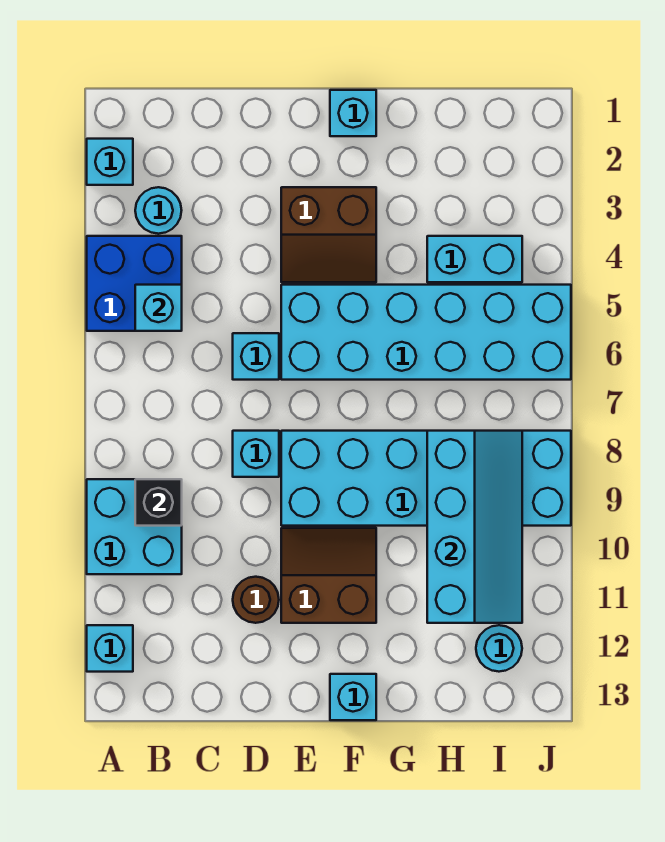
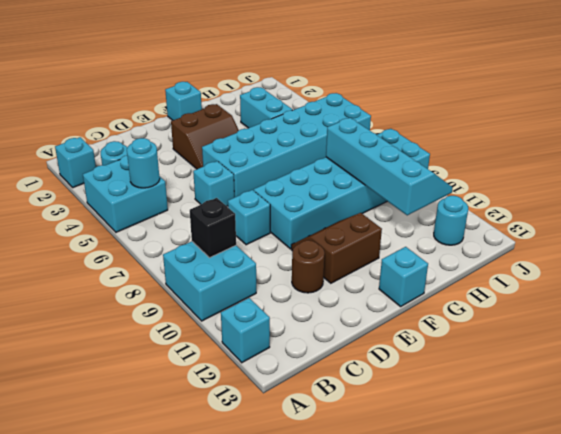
blue brick A4:B5 level 1 -> cyan brick A4:B5 level 1
cyan brick B5 level 2 -> cyan round brick B5 level 2
cyan brick H4:I4 level 1 -> cyan brick H3:H4 level 1

